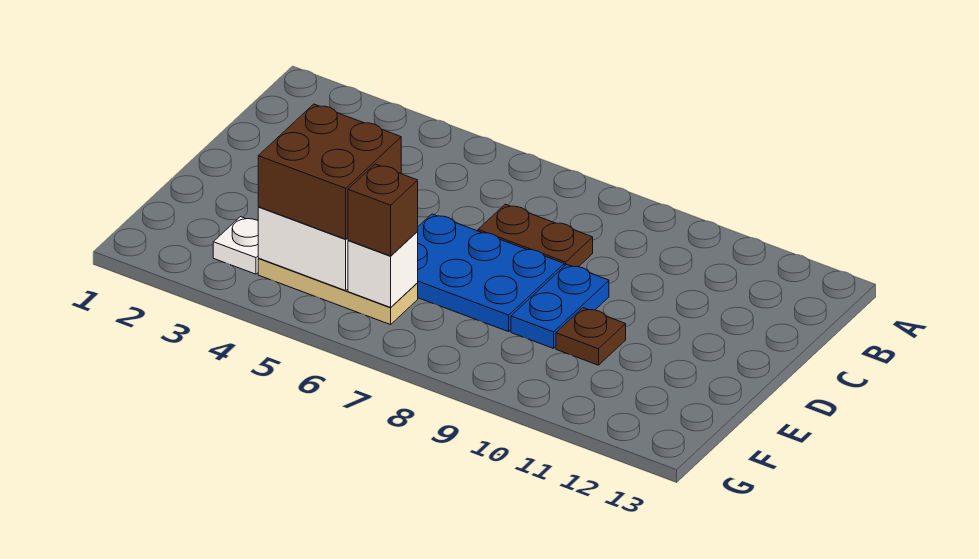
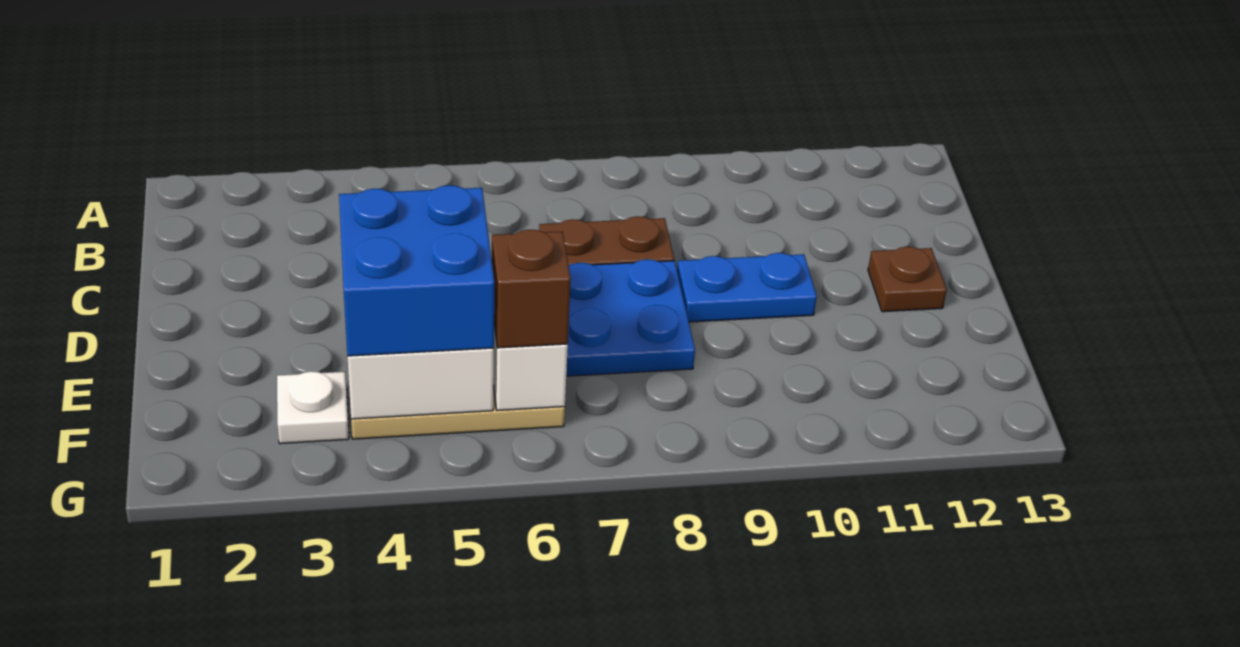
blue plate D9:E9 level 1 -> blue plate D9:D10 level 1
brown brick E4:F5 level 3 -> blue brick E4:F5 level 3
brown plate E10 level 1 -> brown plate D12 level 1

